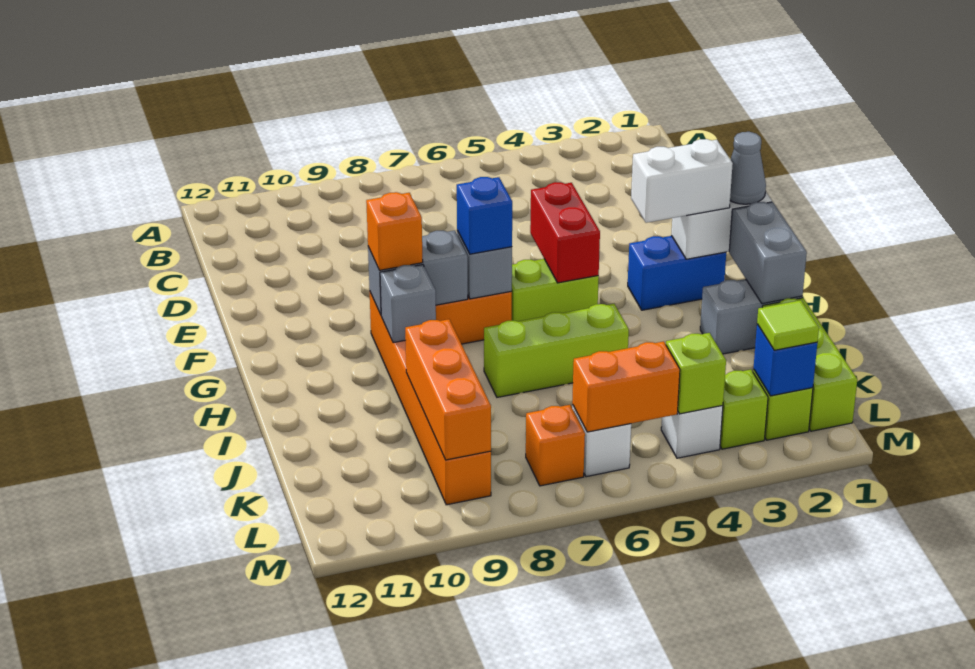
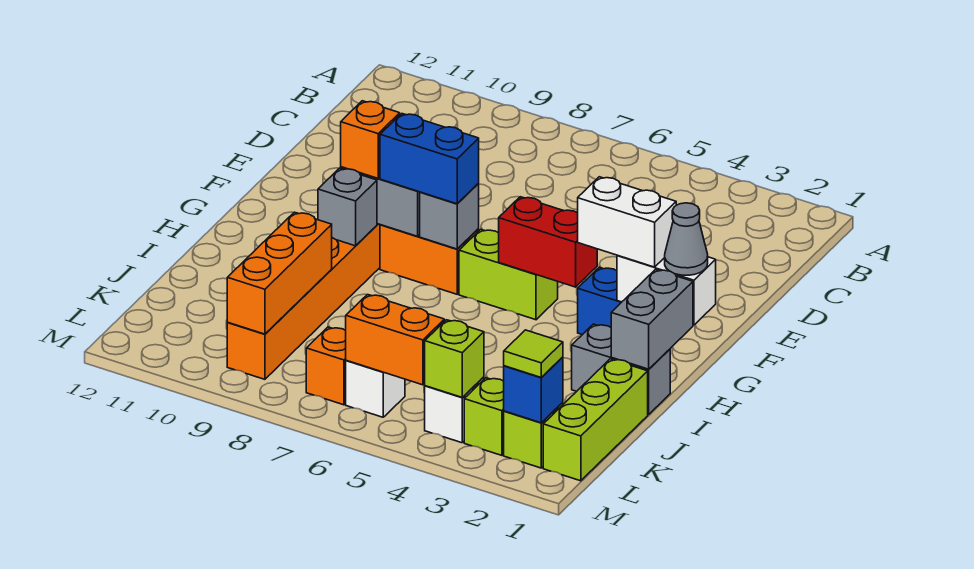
red brick F5:G5 level 2 -> red brick G4:G5 level 2
blue brick G7 level 3 -> blue brick G7:G8 level 3
lime brick I5:I7 level 1 -> none

